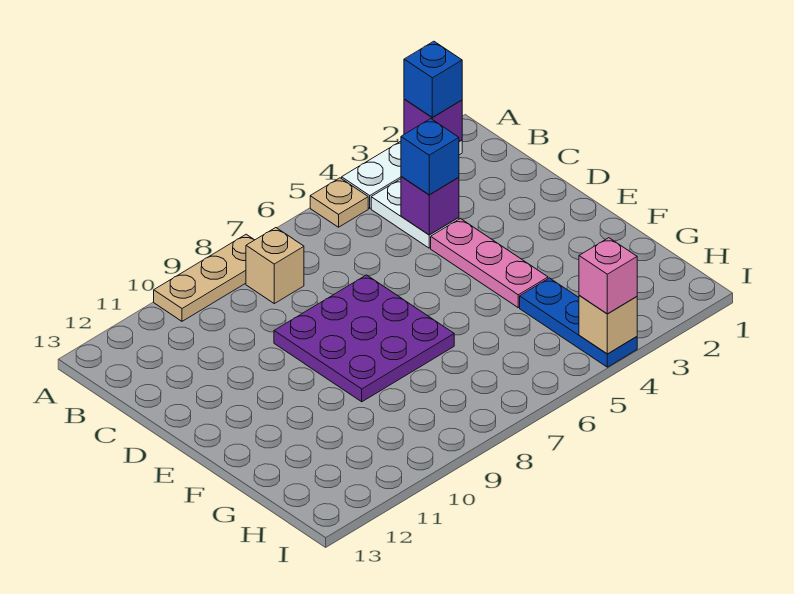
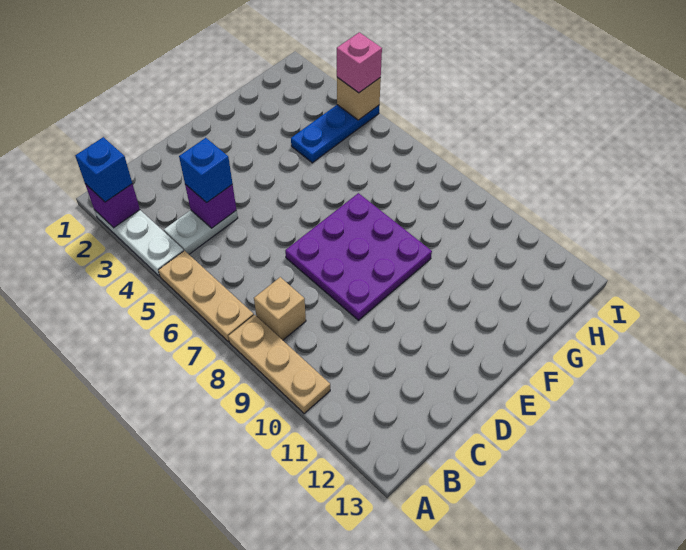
tan plate A5 level 1 -> tan plate A5:A7 level 1
pink plate D4:F4 level 1 -> none

